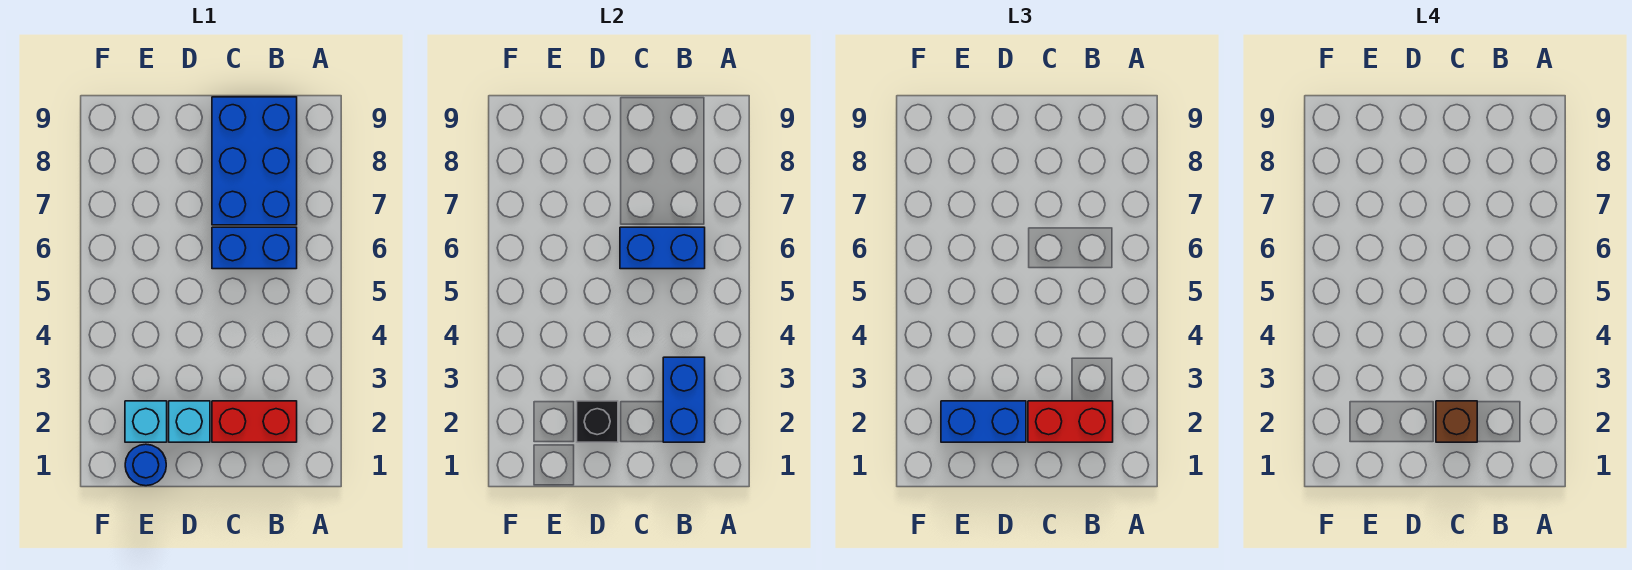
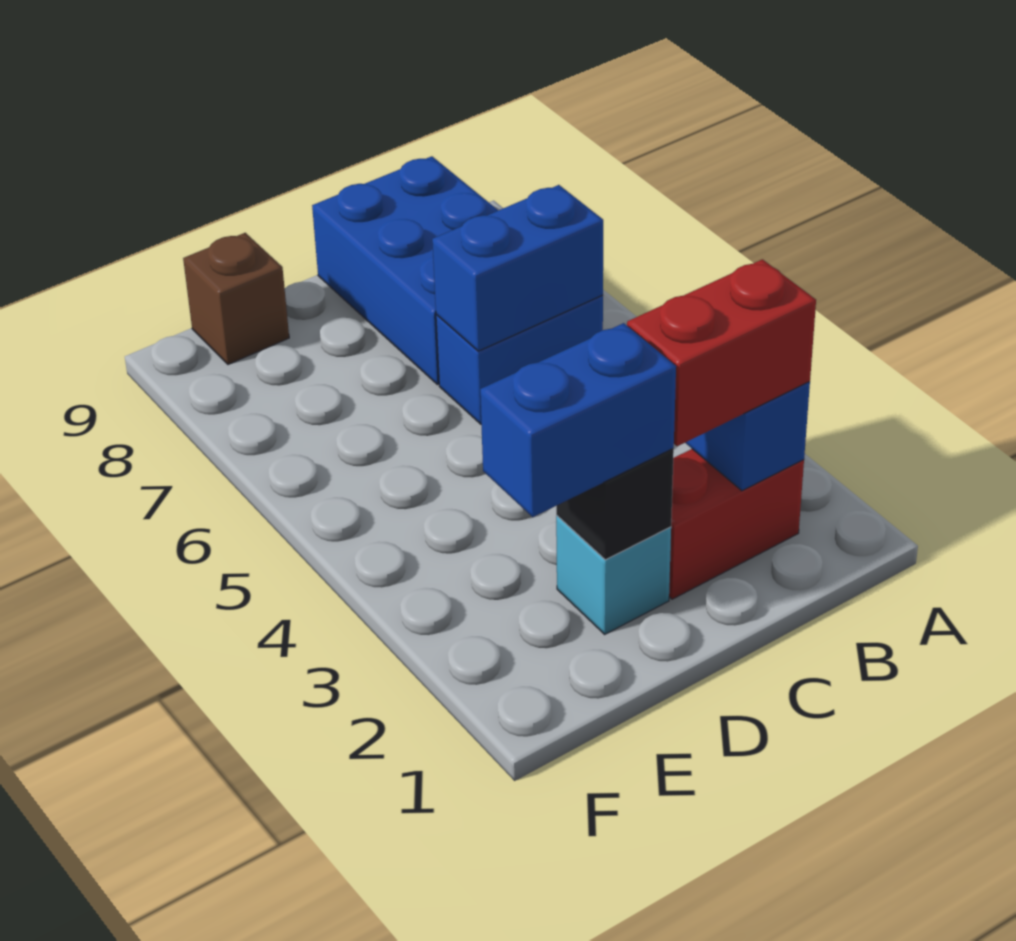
brown brick C2 level 4 -> brown brick E9 level 1
blue round brick E1 level 1 -> none
cyan brick E2 level 1 -> none

